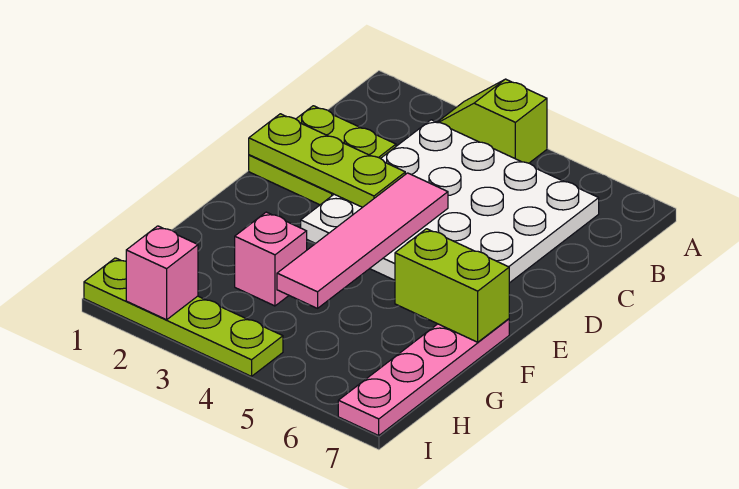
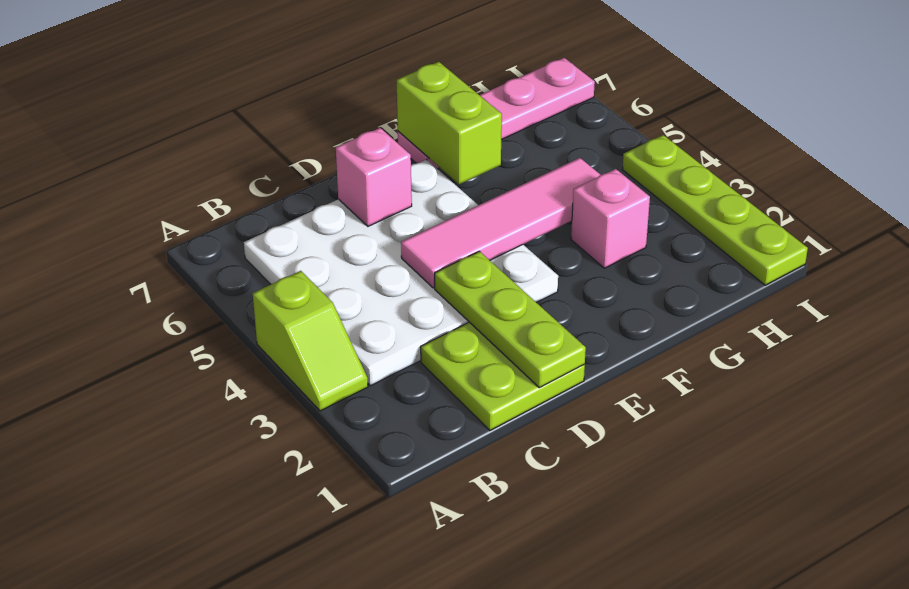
pink brick I2 level 2 -> pink brick D6 level 2

